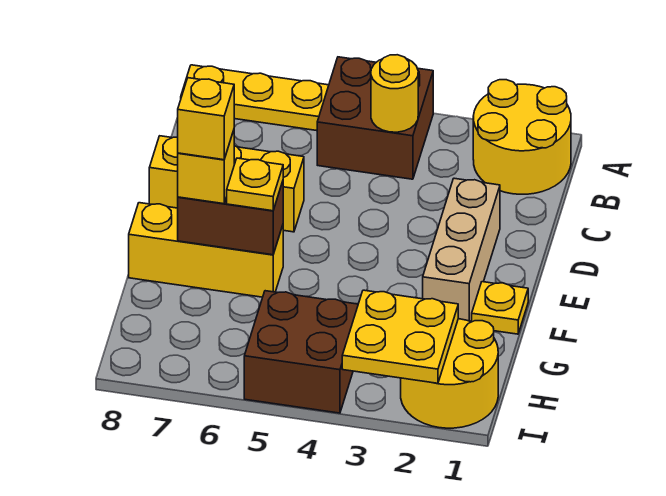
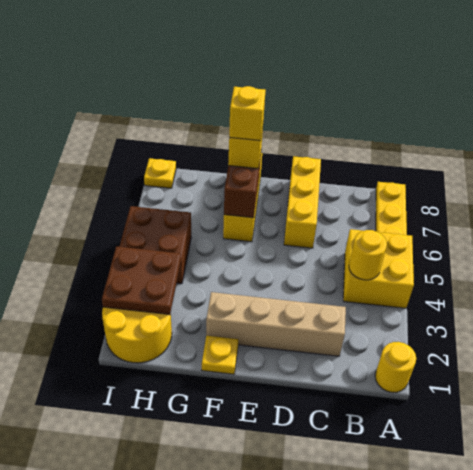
yellow round brick A1:B2 level 1 -> yellow round brick A1 level 1
brown brick A4:B5 level 1 -> yellow brick A4:B5 level 1
tan brick D2:F2 level 1 -> tan brick C2:F2 level 1
yellow plate F6 level 3 -> yellow plate I8 level 1
yellow plate H2:I3 level 2 -> brown plate H2:I3 level 2

